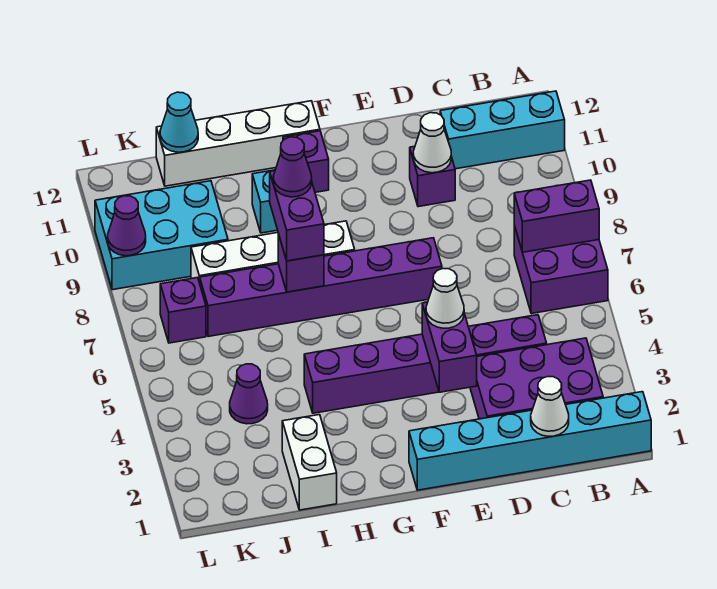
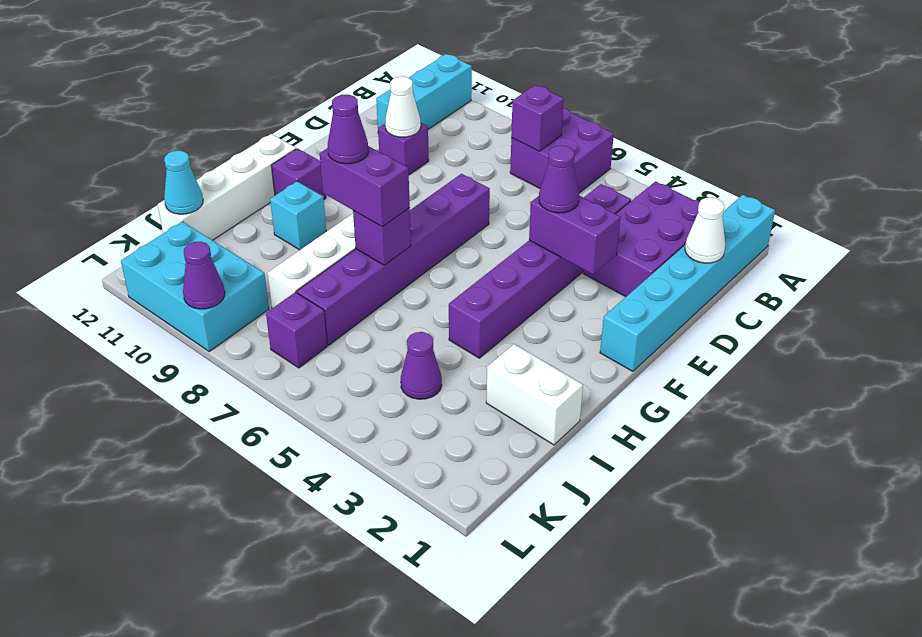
purple brick A7:B7 level 2 -> purple brick B7 level 2
white cone E4 level 3 -> purple cone E4 level 3
cyan brick J9:L10 level 1 -> cyan brick K9:L11 level 1

